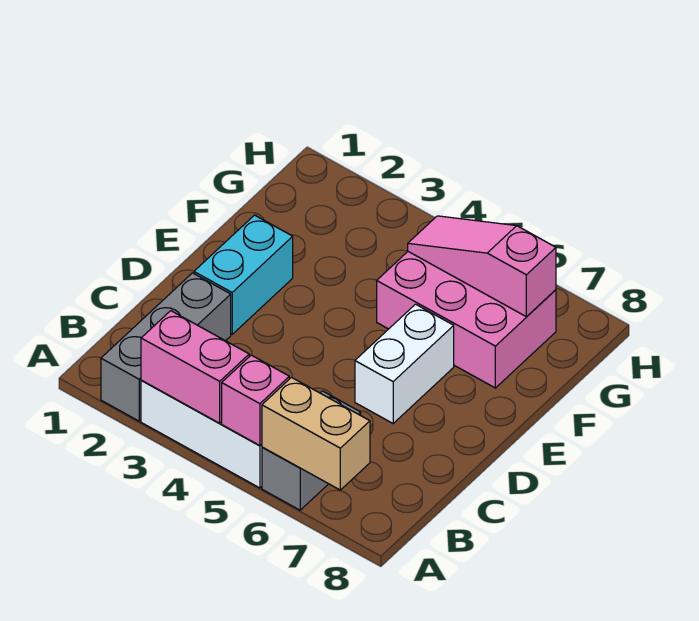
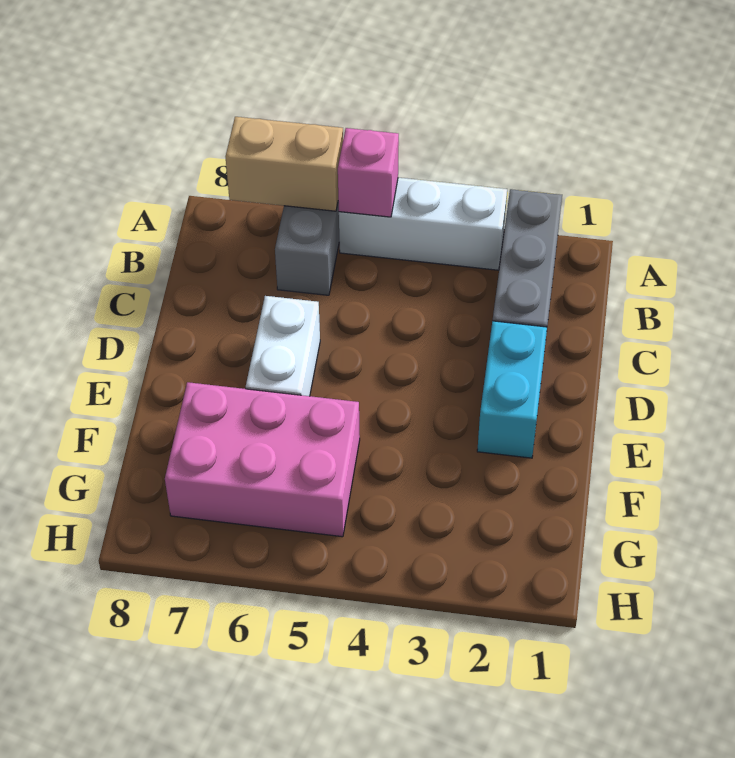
pink brick A3:A4 level 2 -> none
pink slope G5:G7 level 2 top 7 -> none

